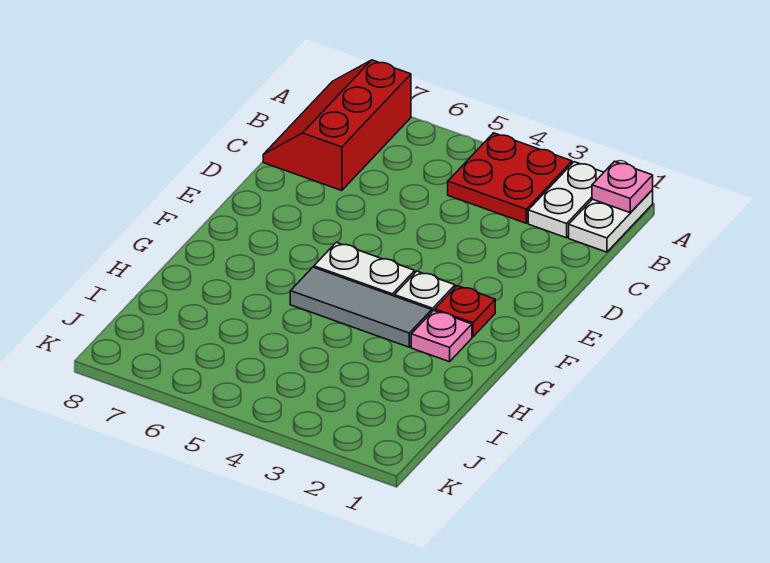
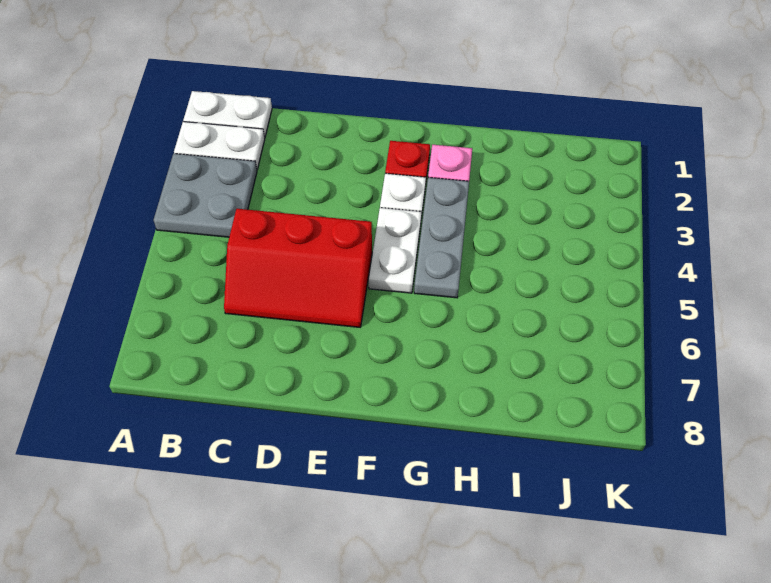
pink plate A1 level 2 -> none
red plate A3:B4 level 1 -> grey plate A3:B4 level 1
red slope A7:C8 level 1 top 7 -> red slope C5:E6 level 1 top 5
grey tile G3:G5 level 1 -> grey plate G3:G5 level 1

